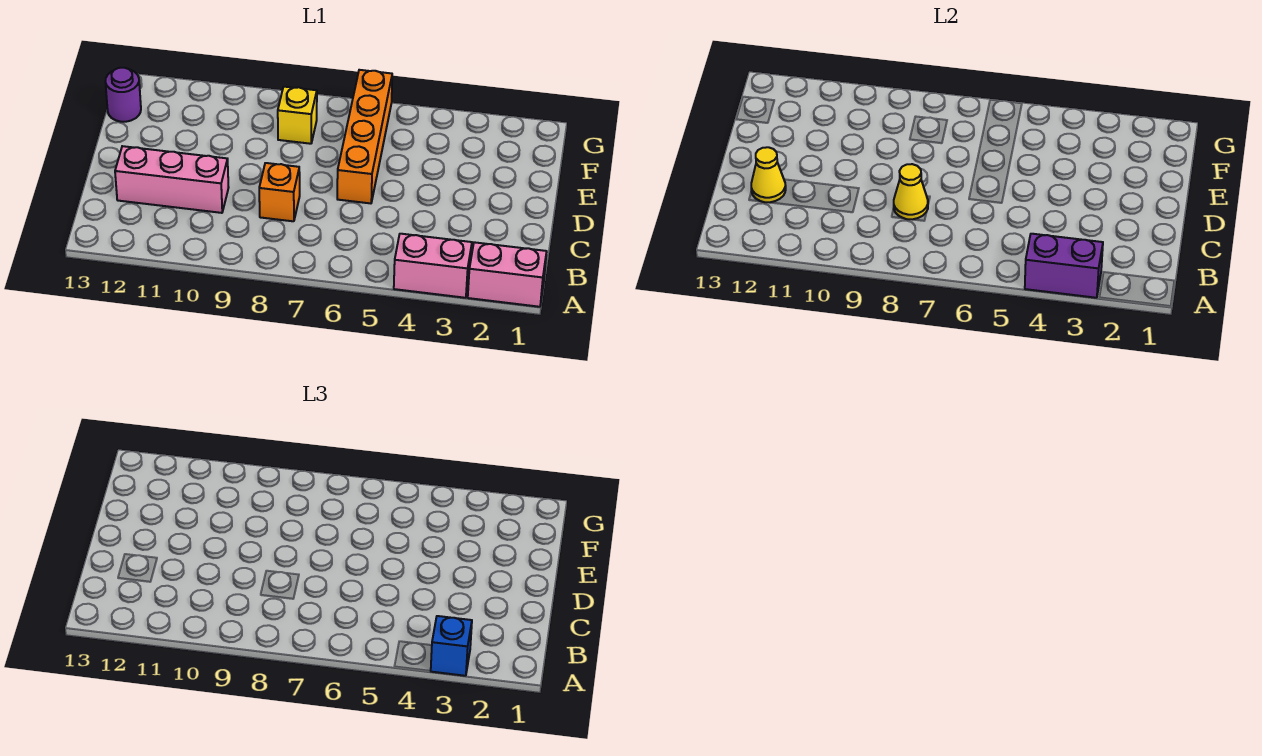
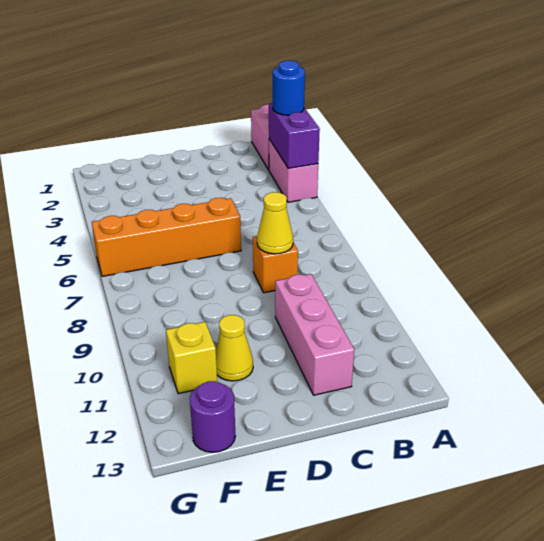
blue brick A3 level 3 -> blue round brick A3 level 3
yellow cone C12 level 2 -> yellow cone E11 level 1
yellow brick F8 level 1 -> yellow brick F11 level 1

